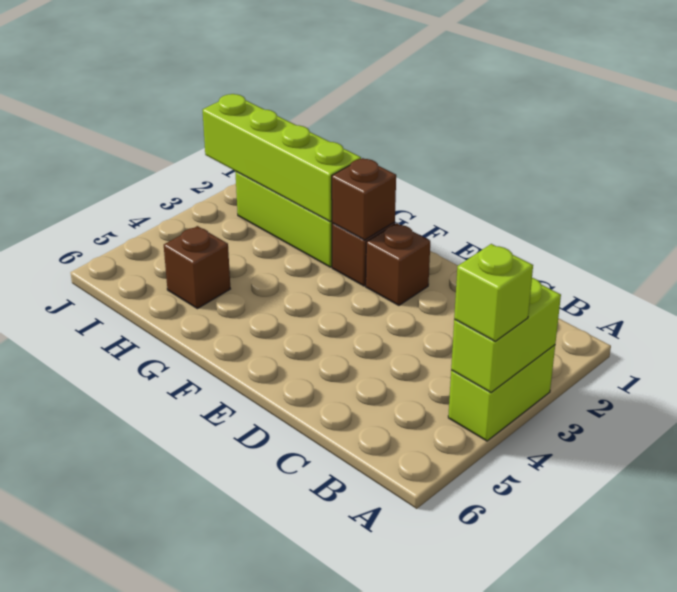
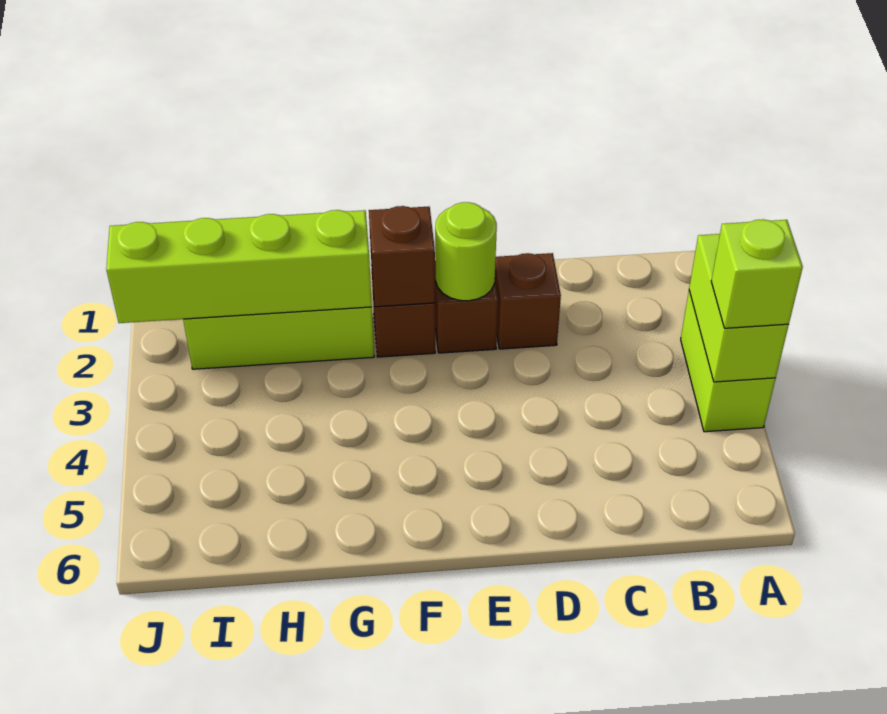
none -> lime round brick E2 level 2
brown brick H5 level 1 -> brown brick D2 level 1

